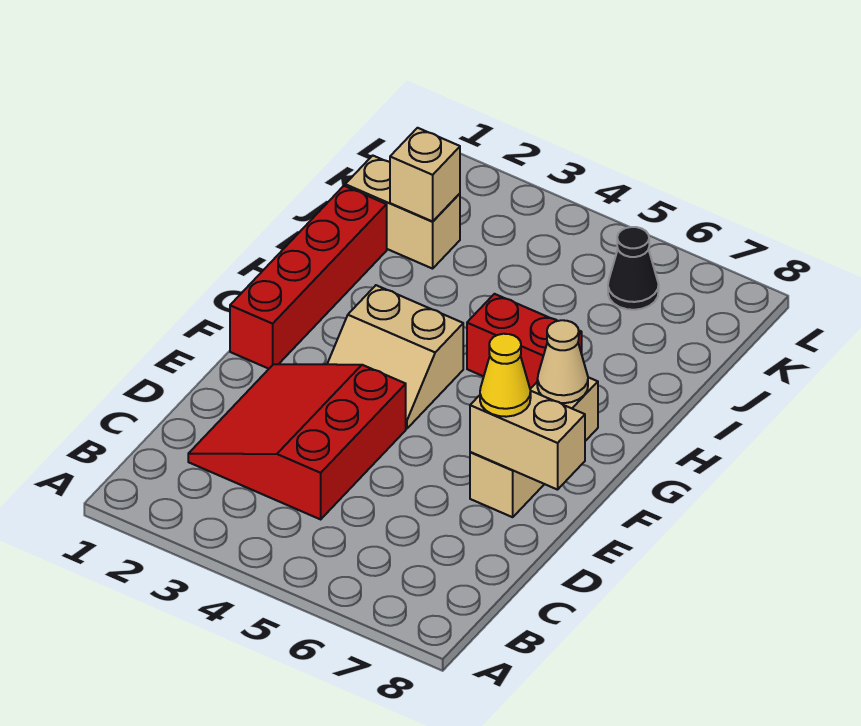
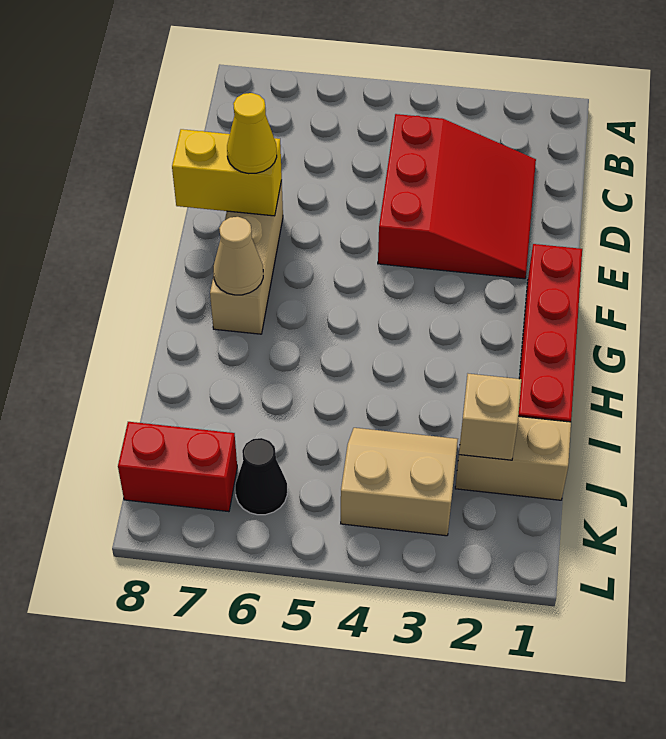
tan brick E7:E8 level 2 -> yellow brick E7:E8 level 2
tan slope F3:G4 level 1 top G -> tan slope J3:K4 level 1 top K
red brick H5:H6 level 1 -> red brick K7:K8 level 1

